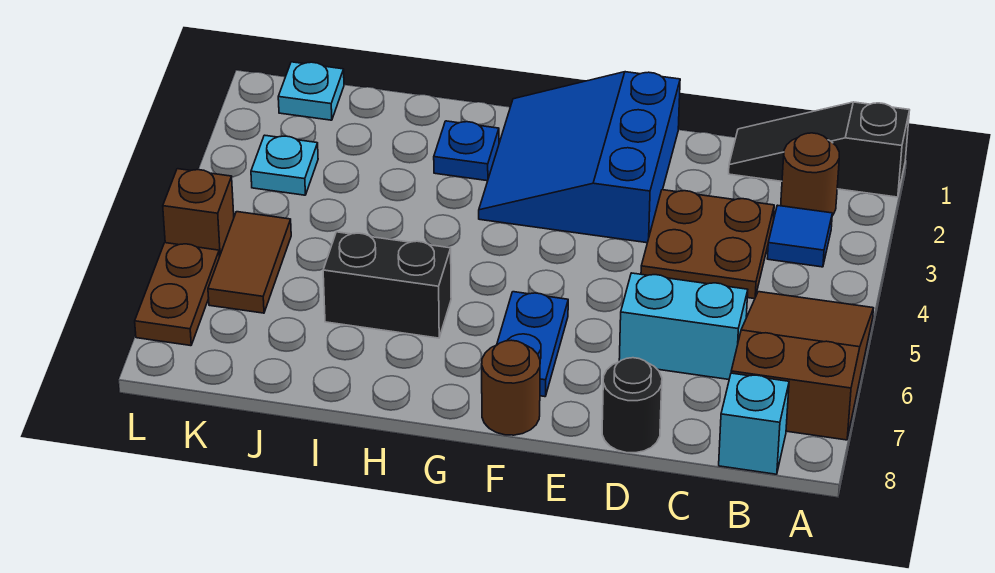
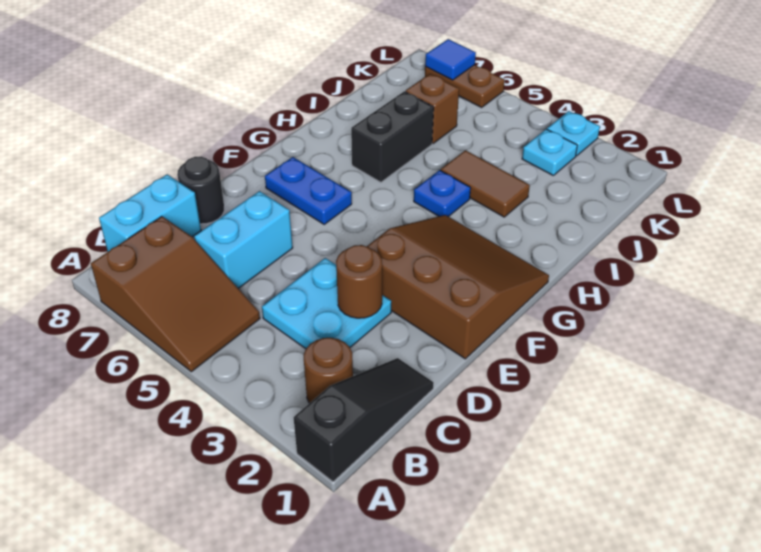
blue tile B3 level 1 -> blue tile L7 level 2
cyan brick B8 level 1 -> cyan brick B8:C8 level 1
brown plate C3:D4 level 1 -> cyan plate C3:D4 level 1
blue slope E1:G3 level 1 top E -> brown slope E1:G3 level 1 top E
brown round brick F8 level 1 -> brown round brick D3 level 2
blue plate H2 level 1 -> blue plate H4 level 1
cyan plate K1 level 1 -> cyan plate L3 level 1
brown tile K5:K6 level 1 -> brown tile I3:I4 level 1
brown brick L5 level 1 -> brown brick J6 level 1

